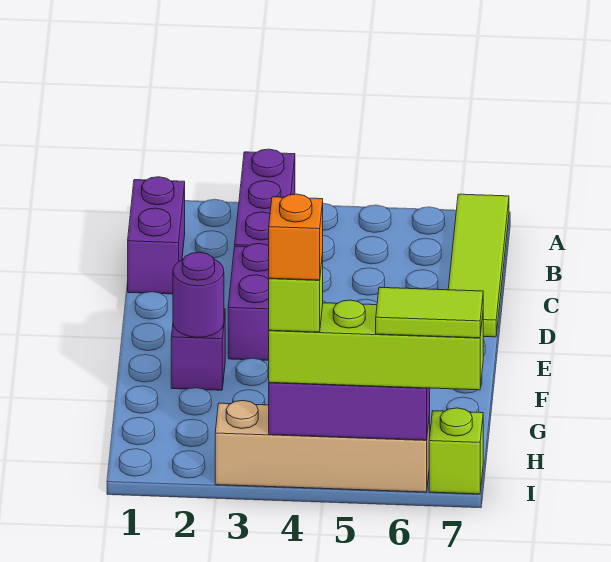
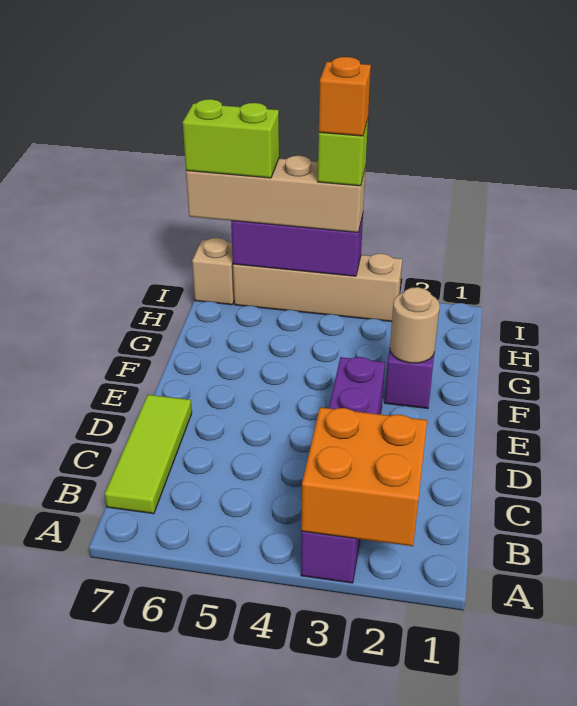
none -> orange brick A2:B3 level 2
lime tile A7:D7 level 1 -> lime tile B7:D7 level 1
purple brick B1:C1 level 1 -> none
purple round brick F2 level 2 -> tan round brick F2 level 2
lime brick I4:I7 level 3 -> tan brick I4:I7 level 3
lime tile I6:I7 level 4 -> lime brick I6:I7 level 4
lime brick I7 level 1 -> tan brick I7 level 1

